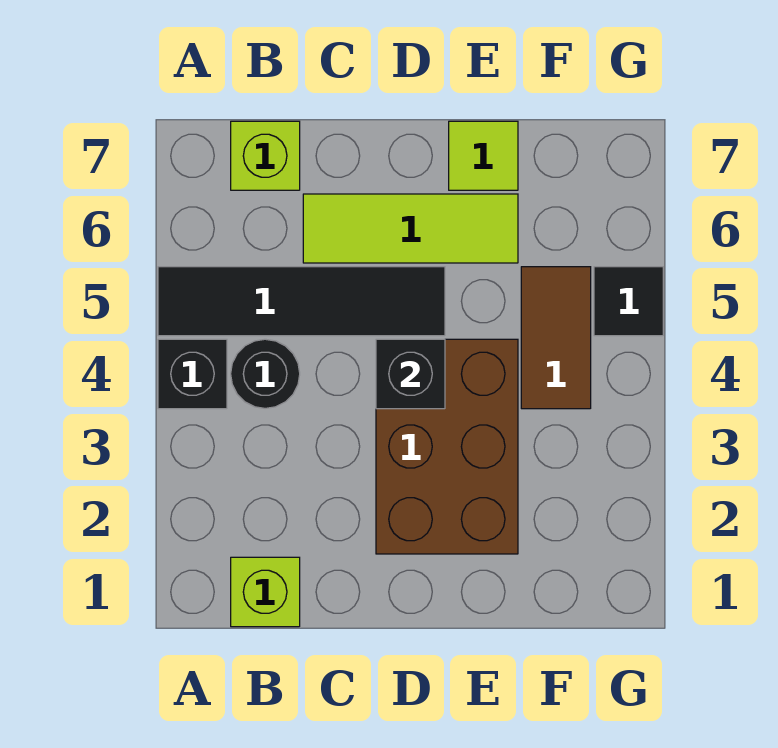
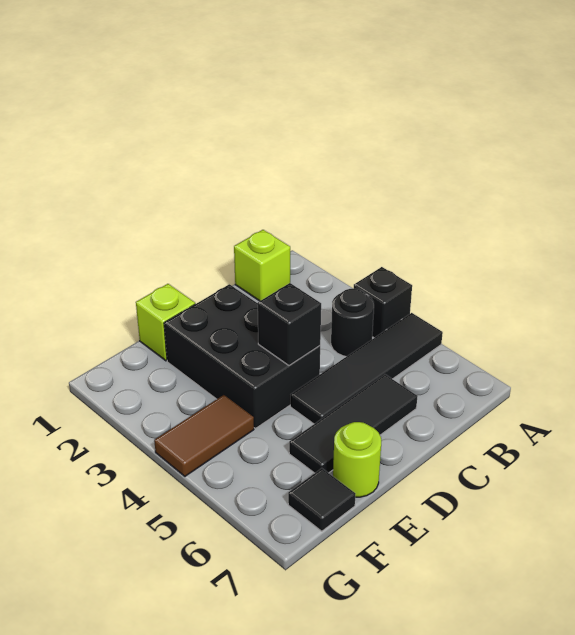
lime brick B7 level 1 -> lime brick E1 level 1
lime tile C6:E6 level 1 -> black tile C6:E6 level 1
brown brick D2:E4 level 1 -> black brick D2:E4 level 1
lime tile E7 level 1 -> lime round brick E7 level 1
brown tile F4:F5 level 1 -> brown tile F4:G4 level 1
black tile G5 level 1 -> black tile F7 level 1

